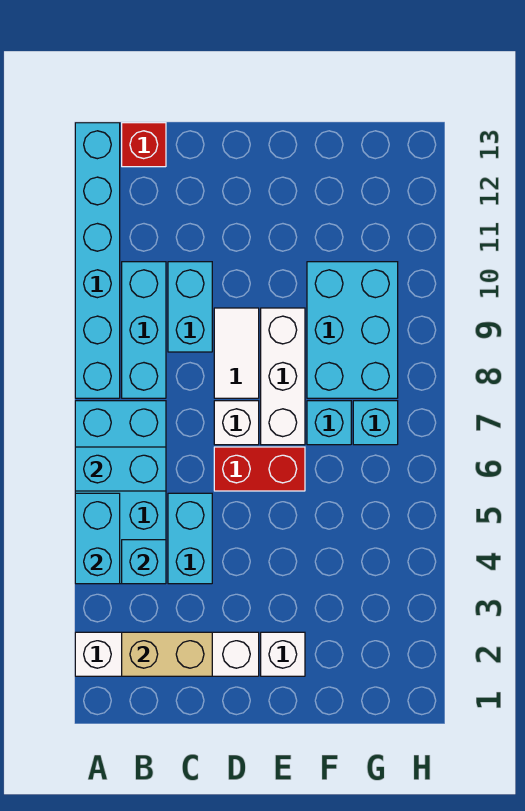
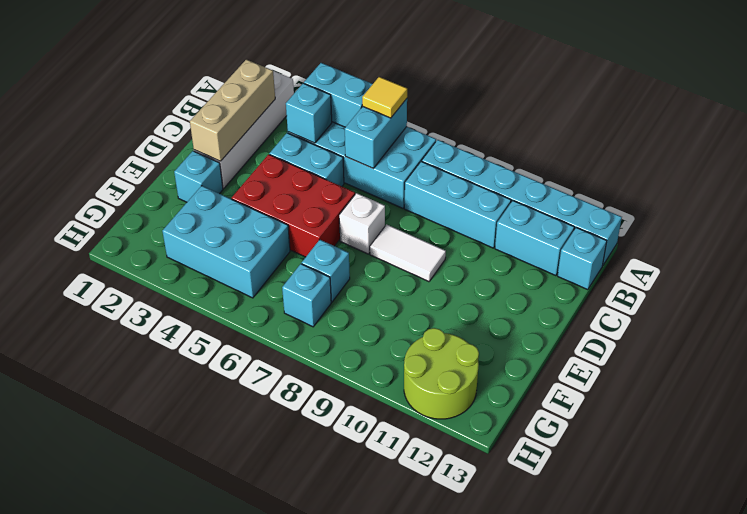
none -> yellow tile A6 level 3
tan brick B2:C2 level 2 -> tan brick B2:D2 level 2
red brick B13 level 1 -> cyan brick B13 level 1
cyan brick C9:C10 level 1 -> cyan brick B11:B12 level 1
red brick D6:E6 level 1 -> red brick D4:E6 level 1
white brick E2 level 1 -> cyan brick E2 level 1
white brick E7:E9 level 1 -> none
cyan brick F8:G10 level 1 -> cyan brick F3:G5 level 1
none -> lime round brick G11:H12 level 1

